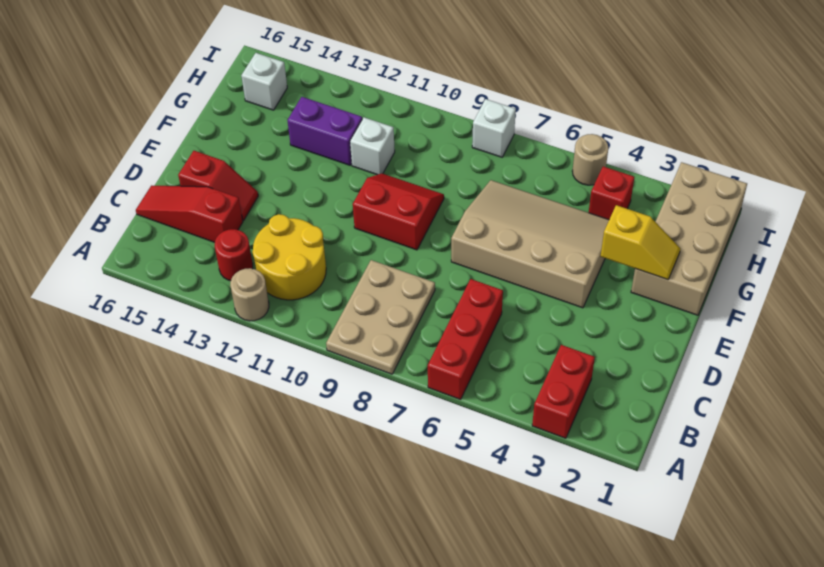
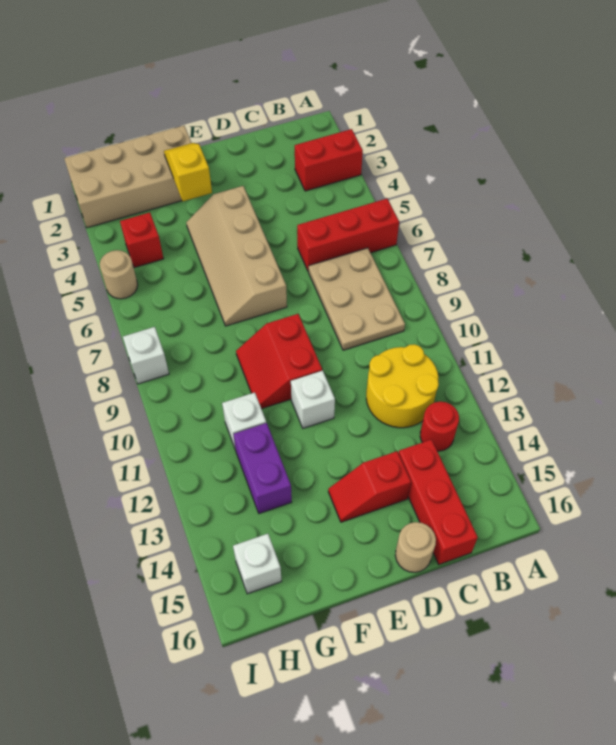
tan plate A8:C9 level 1 -> tan plate B7:C9 level 1
tan round brick A12 level 1 -> tan round brick D16 level 1
red slope C14:C16 level 1 top 14 -> red brick C14:C16 level 1
red slope D14:D15 level 1 top 15 -> red slope D14:E14 level 1 top D
tan slope E4:G7 level 1 top E -> tan slope E4:F7 level 1 top E
none -> white brick E11 level 1

